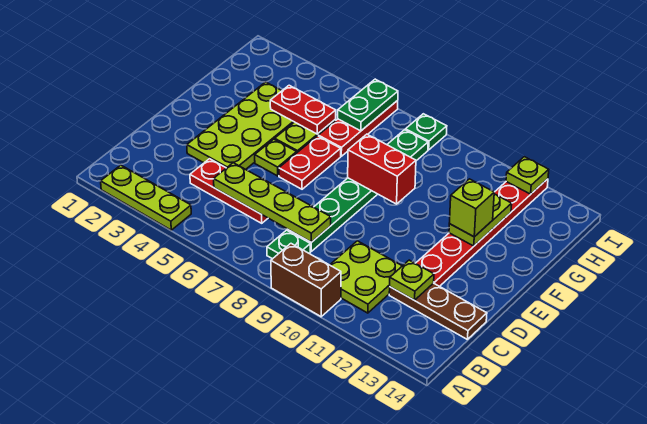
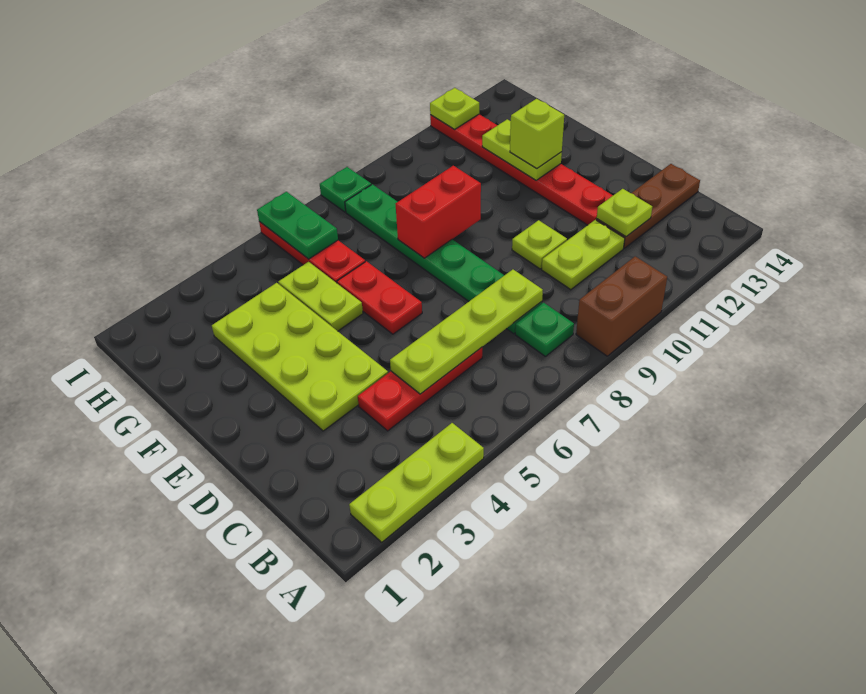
lime plate B10:C11 level 1 -> lime plate C10:C11 level 1
lime plate E5 level 1 -> lime plate D10 level 1
red plate G4:G5 level 2 -> none

